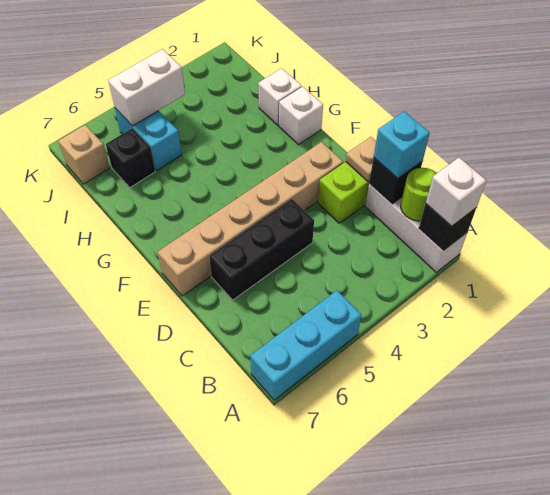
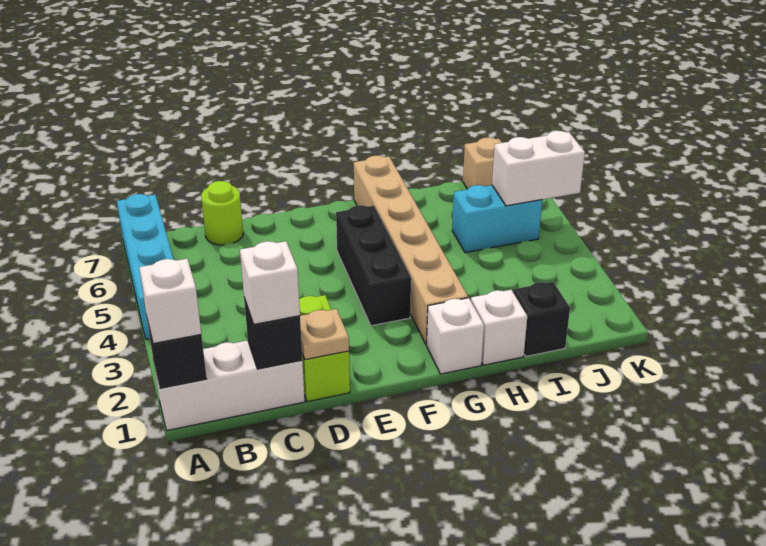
cyan brick A5:A7 level 1 -> cyan brick A4:A7 level 1
lime round brick B1 level 2 -> lime round brick C7 level 1
cyan brick C1 level 3 -> white brick C1 level 3
black brick D4:D6 level 1 -> black brick F3:F5 level 1
tan brick E2:E7 level 1 -> tan brick G2:G7 level 1
black brick I6 level 1 -> black brick I1 level 1
white brick J4:J5 level 2 -> white brick J5:K5 level 2

